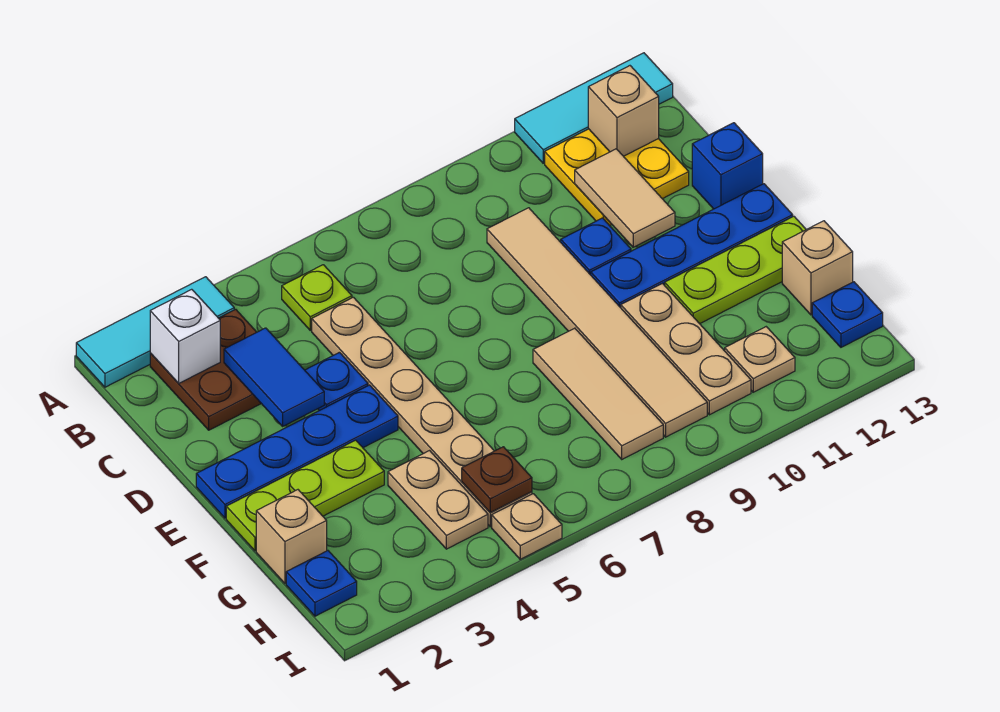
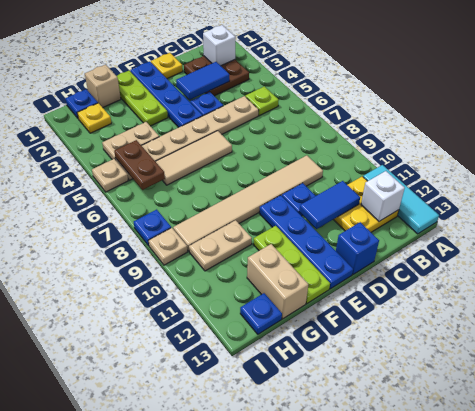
cyan tile A1:A3 level 1 -> none
tan brick B12 level 2 -> white brick B12 level 2
tan tile C11:D11 level 2 -> blue tile C11:D11 level 2
none -> yellow plate D1 level 1
tan tile F8:H8 level 1 -> tan tile E6:G6 level 1
tan plate F10:H10 level 1 -> tan plate G10:H10 level 1
tan brick G13 level 1 -> tan brick G12:G13 level 1
none -> yellow plate H2 level 1
brown plate H5 level 2 -> brown plate H5:H6 level 2
tan plate H11 level 1 -> tan plate I9 level 1
none -> blue plate I8 level 1

